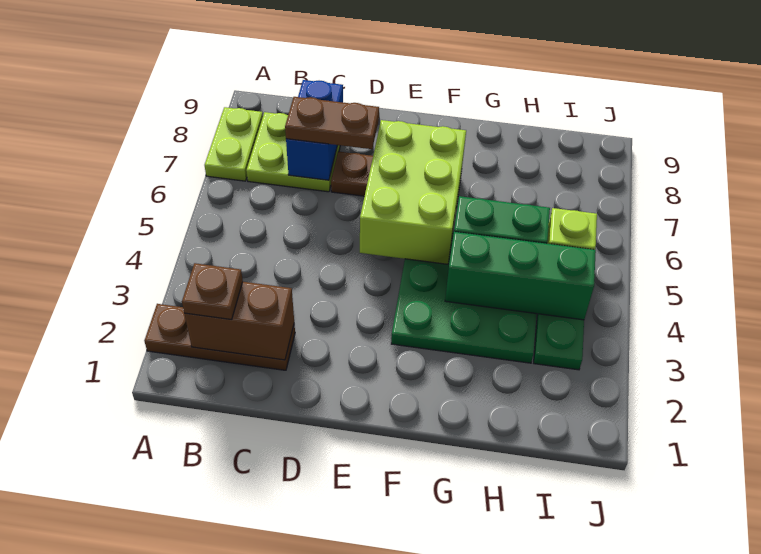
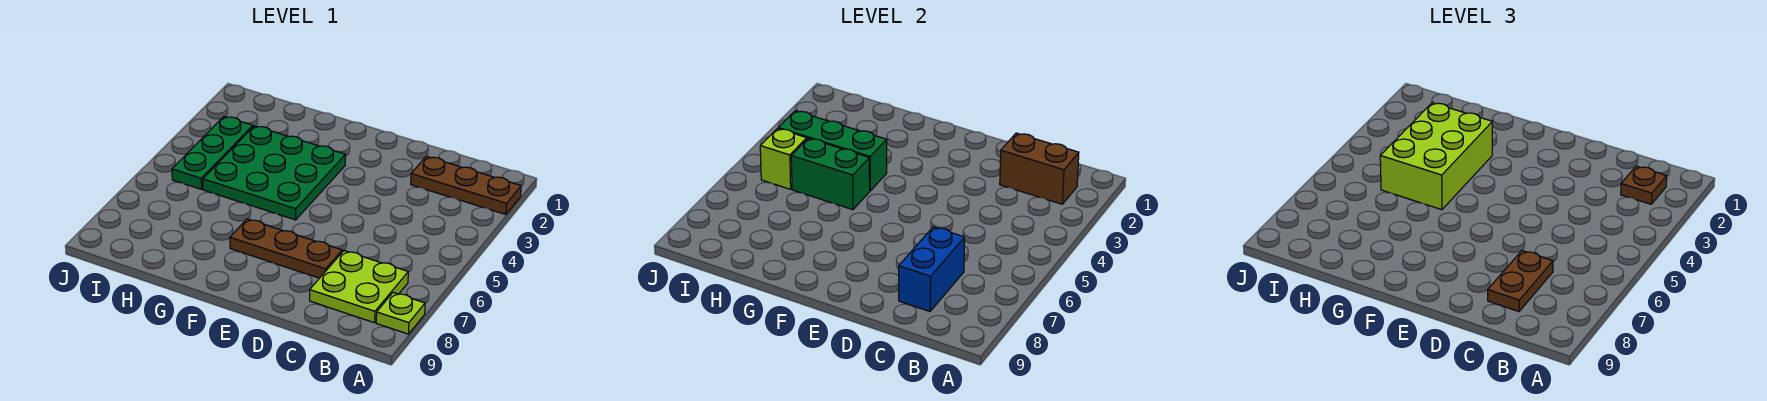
lime plate A7:A8 level 1 -> lime plate A8 level 1
brown plate C7:D7 level 3 -> brown plate C7:C8 level 3
lime brick E5:F7 level 2 -> lime brick G3:H5 level 3

